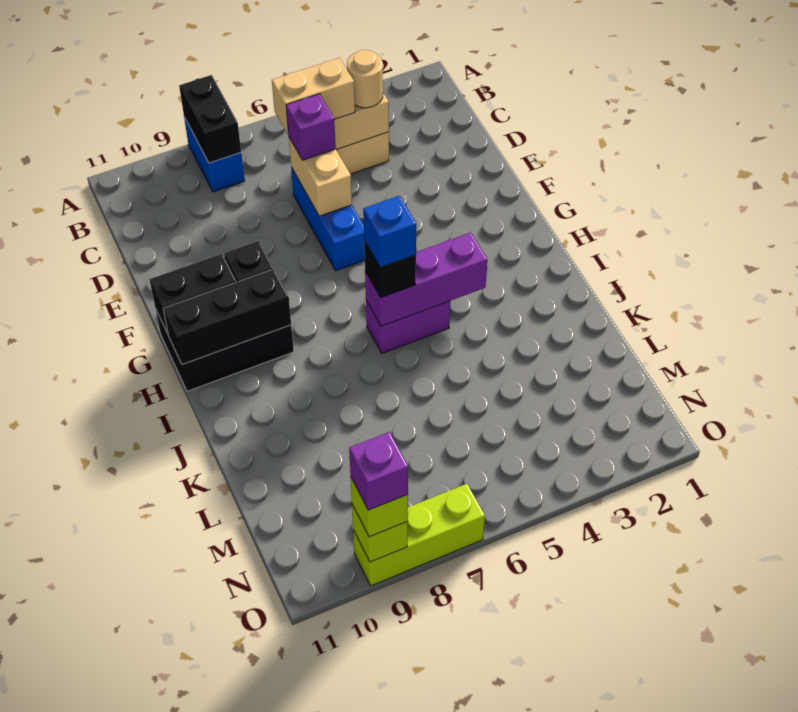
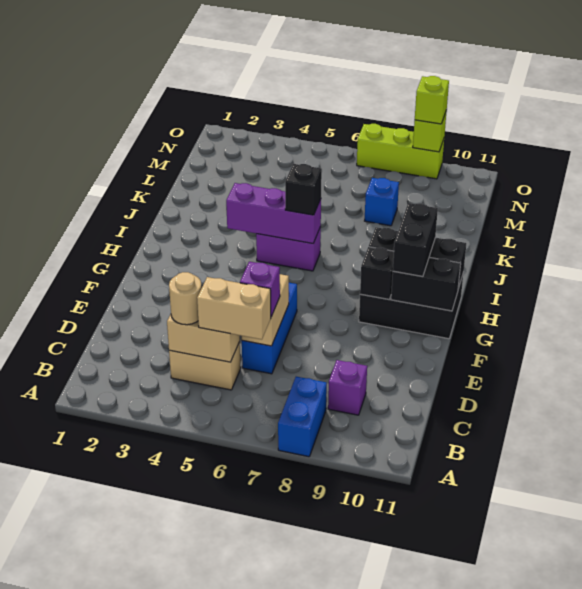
black brick A8:B8 level 2 -> black brick G10:H10 level 3
blue brick I6 level 4 -> blue brick L8 level 1
purple brick O9 level 4 -> purple brick C9 level 1

